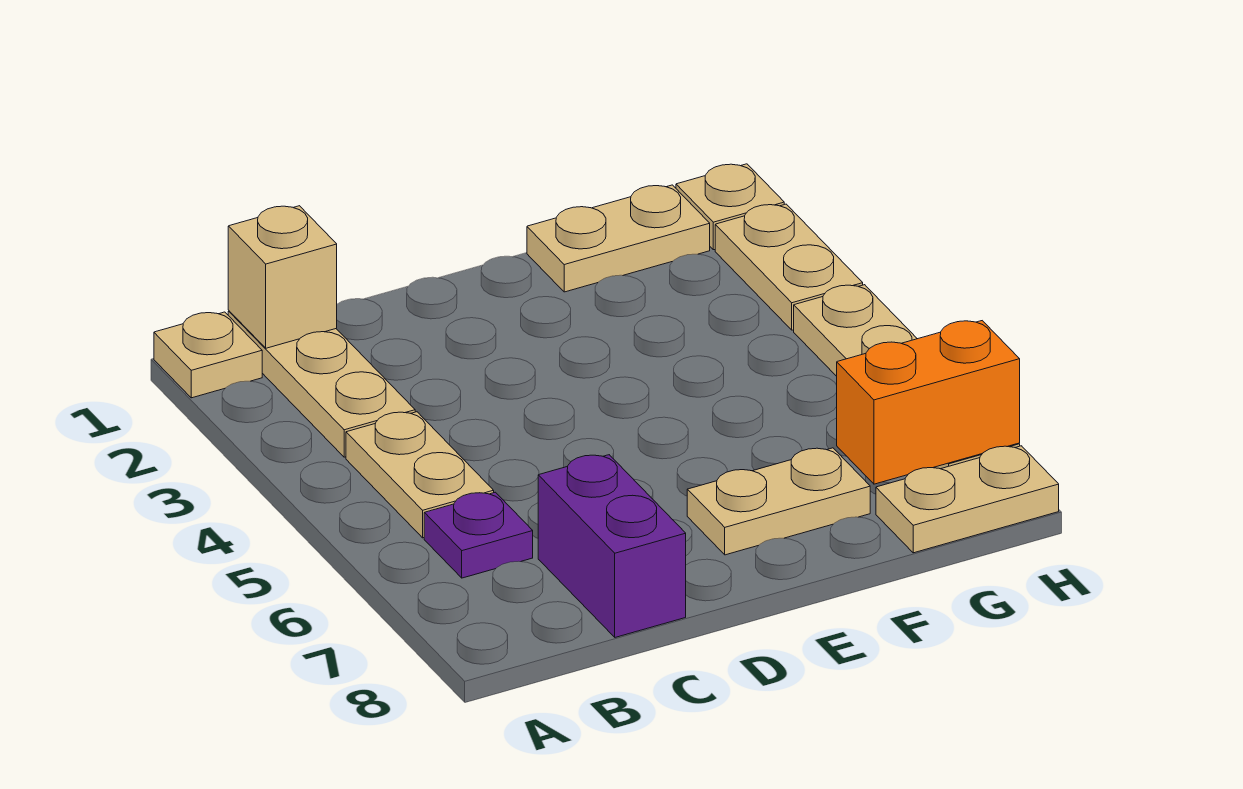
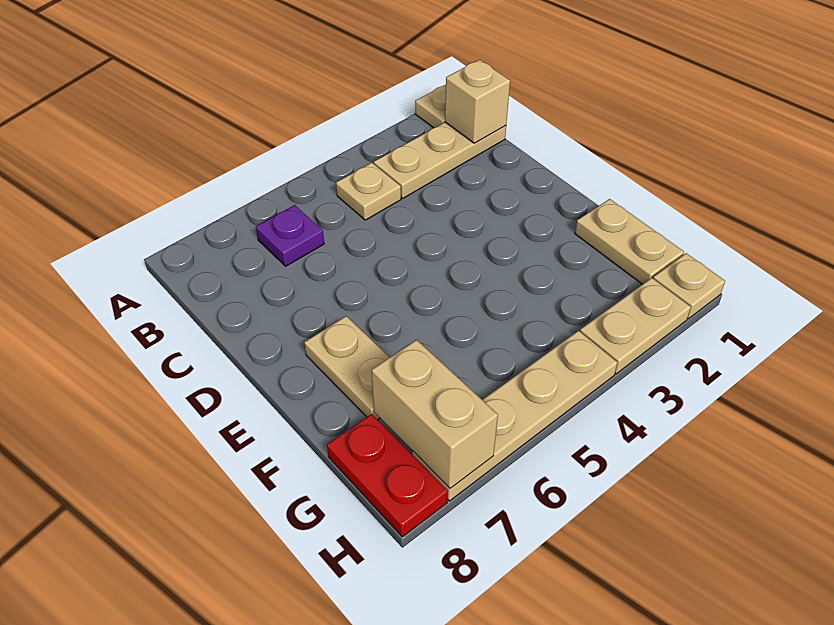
tan plate B4:B5 level 1 -> tan plate B4 level 1
purple brick C7:C8 level 1 -> none
orange brick G7:H7 level 2 -> tan brick G7:H7 level 2
tan plate G8:H8 level 1 -> red plate G8:H8 level 1

